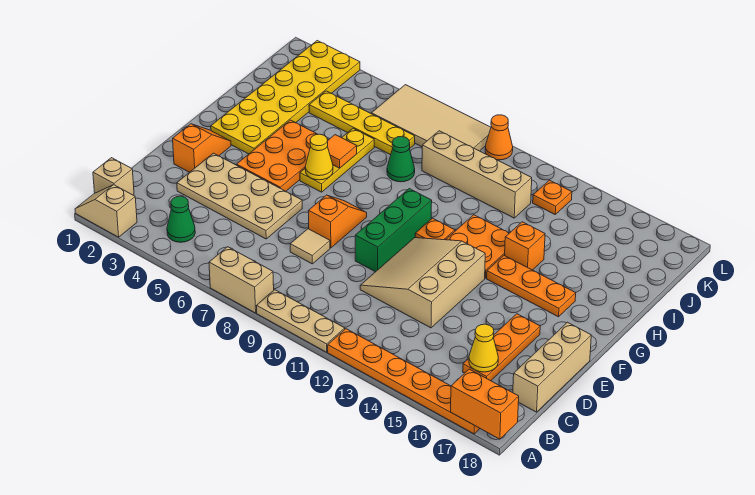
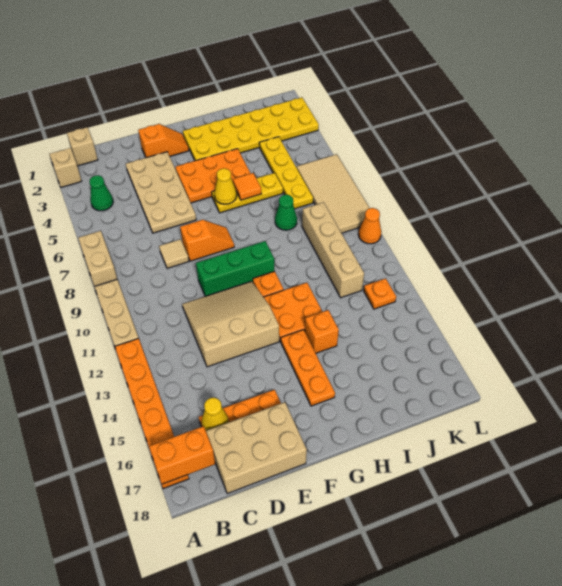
orange brick A17:A18 level 2 -> orange brick A17:B17 level 2
tan brick C18:E18 level 1 -> tan brick C17:E18 level 1

